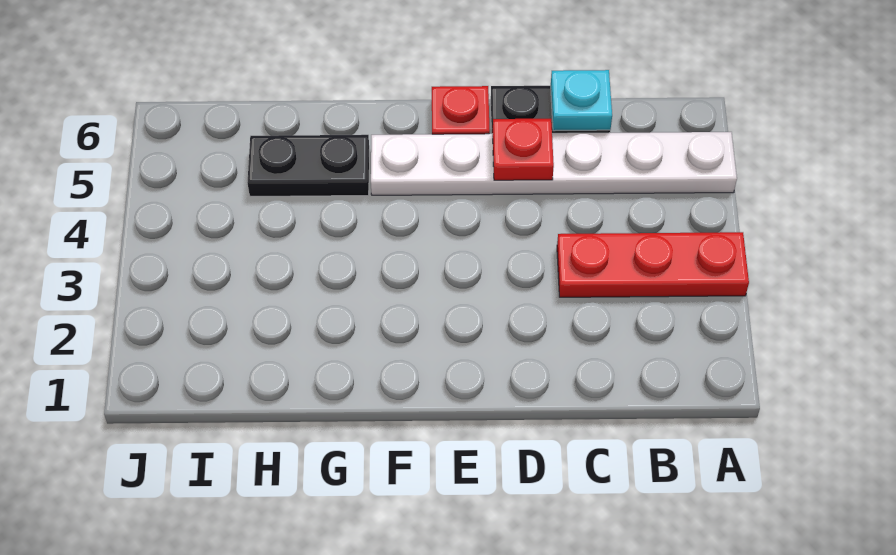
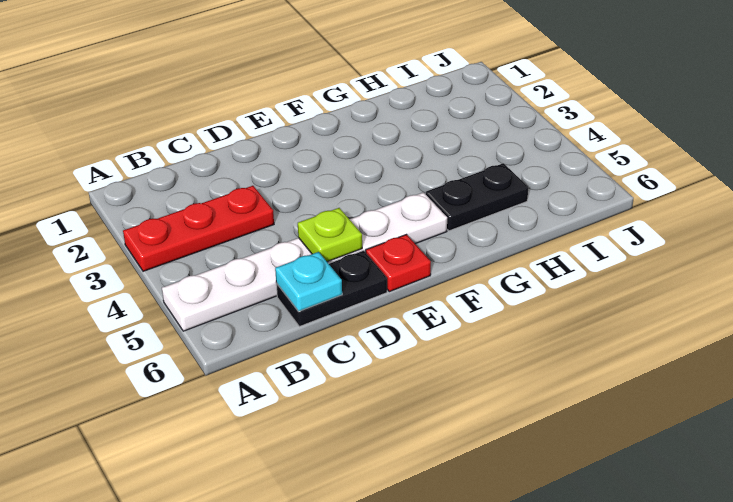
red plate D5 level 2 -> lime plate D5 level 2

